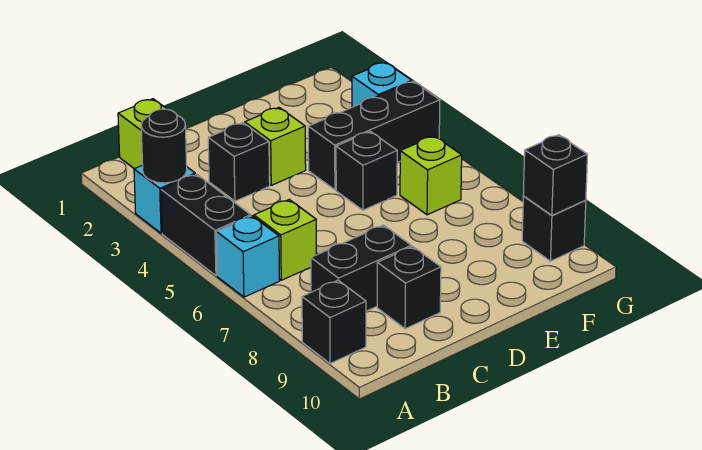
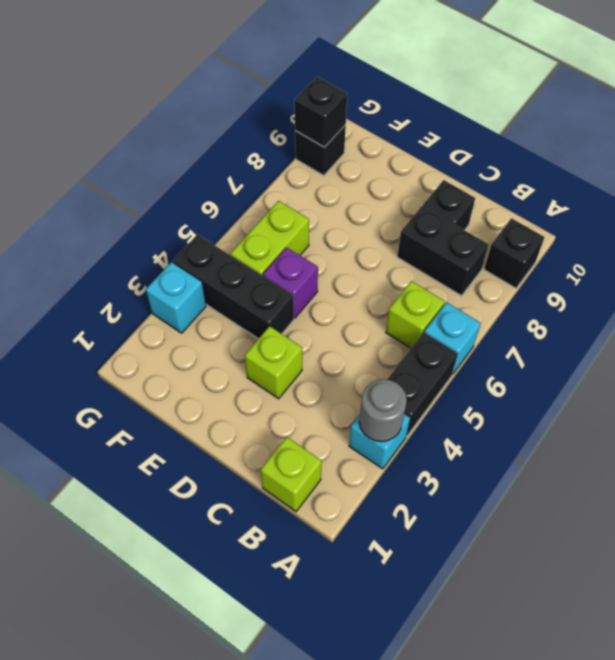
black round brick A3 level 2 -> grey round brick A3 level 2
black brick C3 level 1 -> none
black brick E5 level 1 -> purple brick E5 level 1
lime brick F6 level 1 -> lime brick F5:F6 level 1

